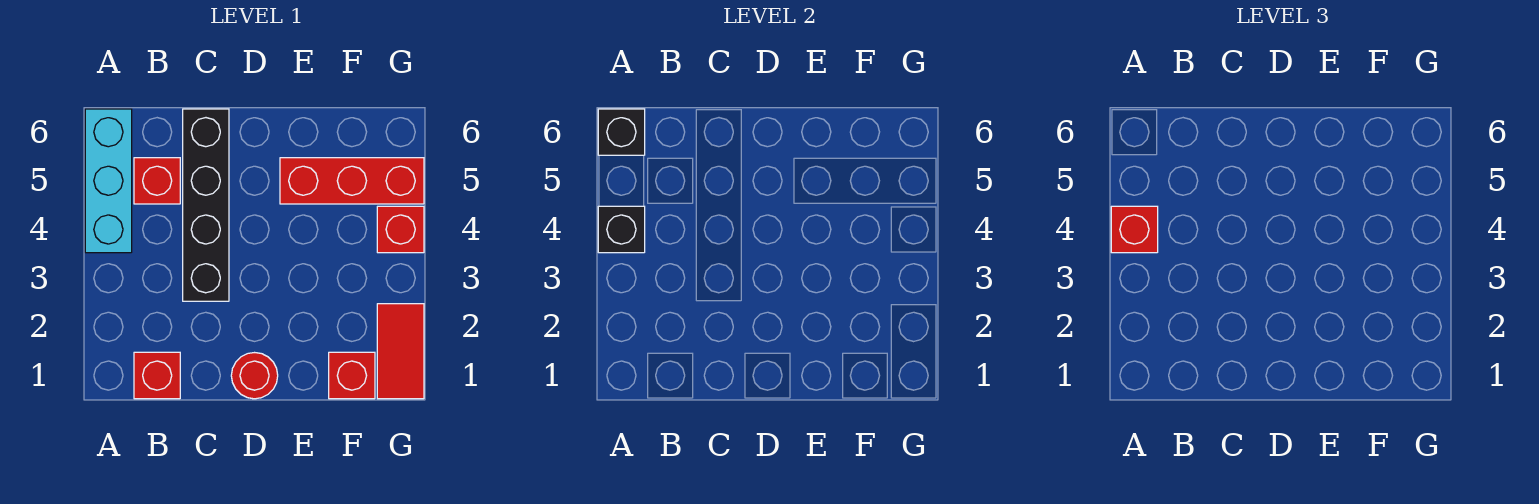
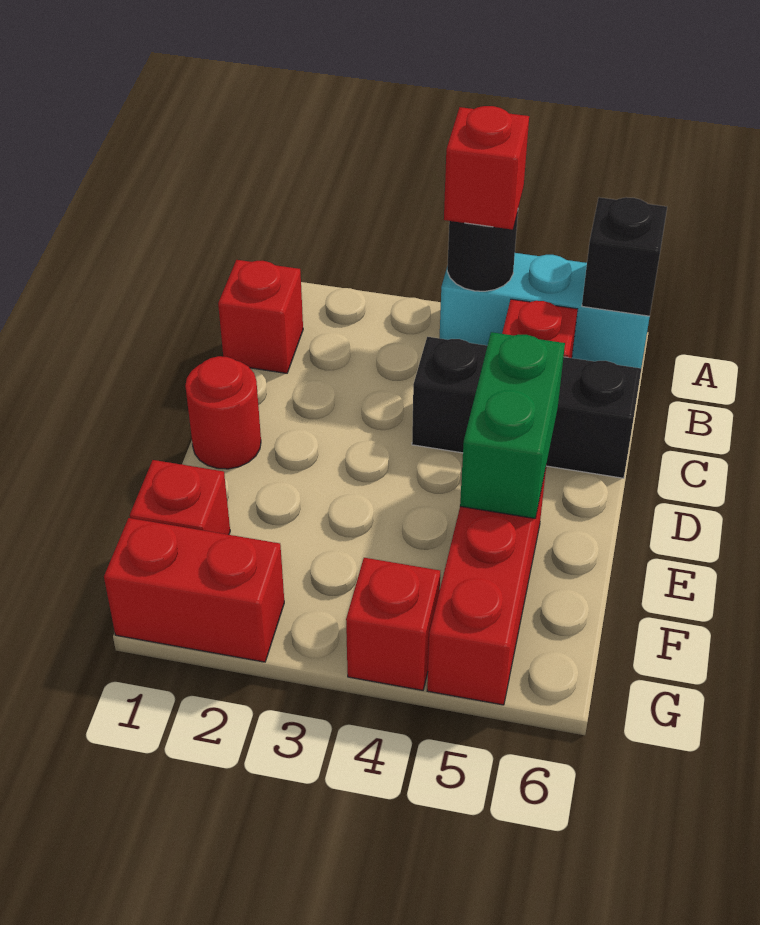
black brick A4 level 2 -> black round brick A4 level 2
black brick C3:C6 level 1 -> black brick C4:C6 level 1
none -> green brick D5:E5 level 2
red tile G1:G2 level 1 -> red brick G1:G2 level 1

